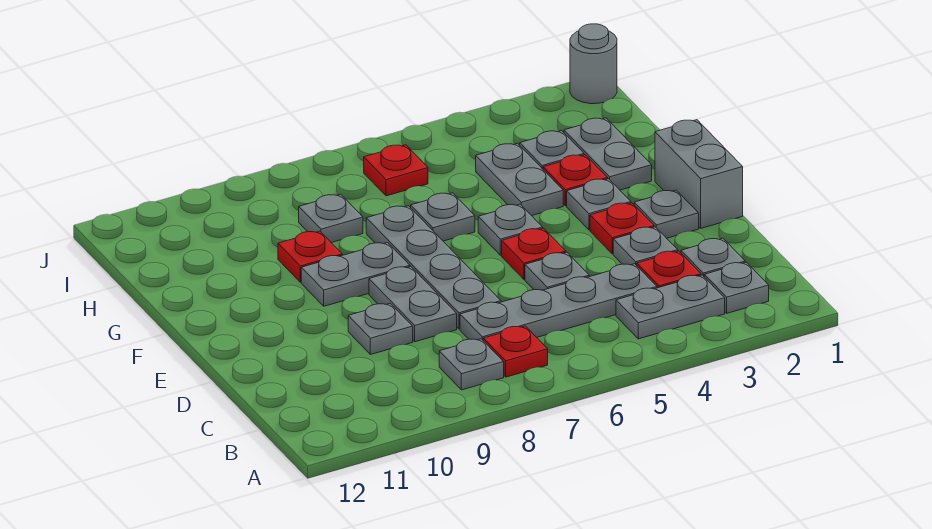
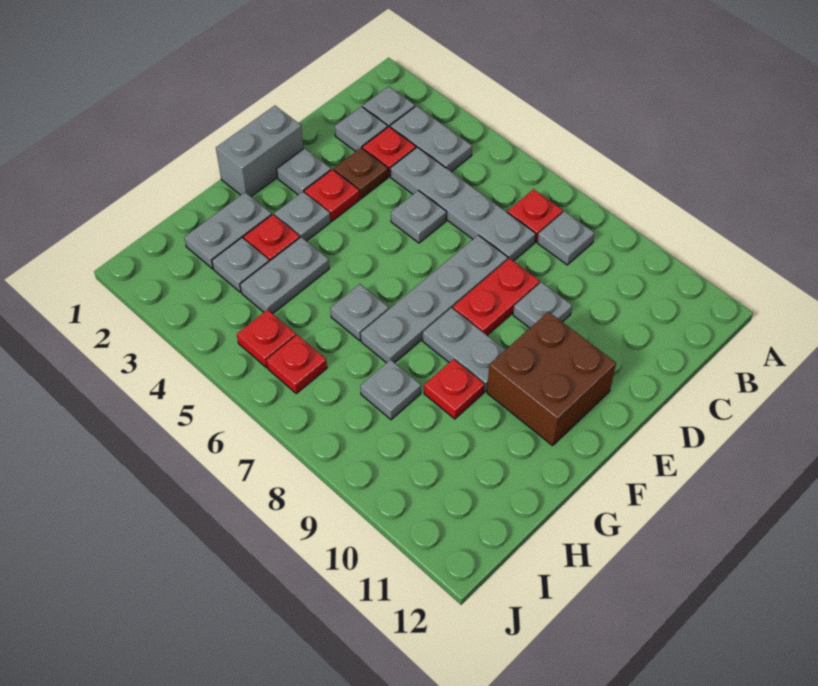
grey plate D3 level 1 -> brown plate D3 level 1
grey plate D8:E8 level 1 -> red plate D8:E8 level 1
red plate E5 level 1 -> red plate I5 level 1
none -> brown brick E10:F11 level 1
grey plate F5 level 1 -> none
grey round brick J1 level 1 -> none

